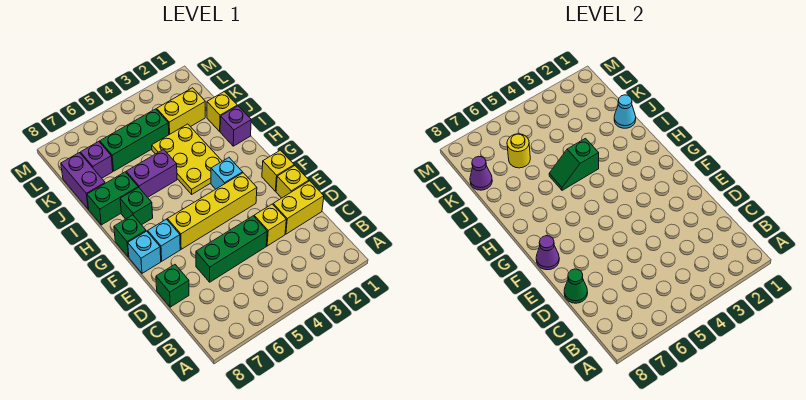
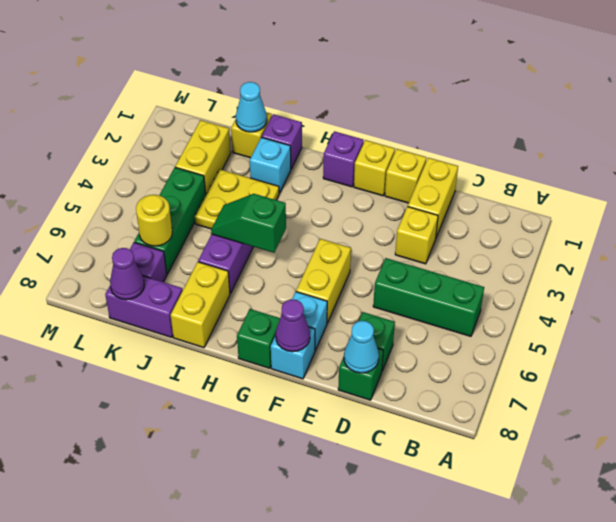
green brick D4:D6 level 1 -> green brick B5:D5 level 1
green cone D8 level 2 -> cyan cone D8 level 2
yellow brick F3:F6 level 1 -> yellow brick F5:F6 level 1
none -> purple brick G1 level 1
cyan brick G3 level 1 -> cyan brick I2 level 1
yellow plate H3:J4 level 1 -> yellow plate I3:J4 level 1
green brick H7 level 1 -> green brick D7 level 1
green slope I4:I5 level 2 top 4 -> green slope H5:I5 level 2 top H
green brick I7:I8 level 1 -> yellow brick I7:I8 level 1

